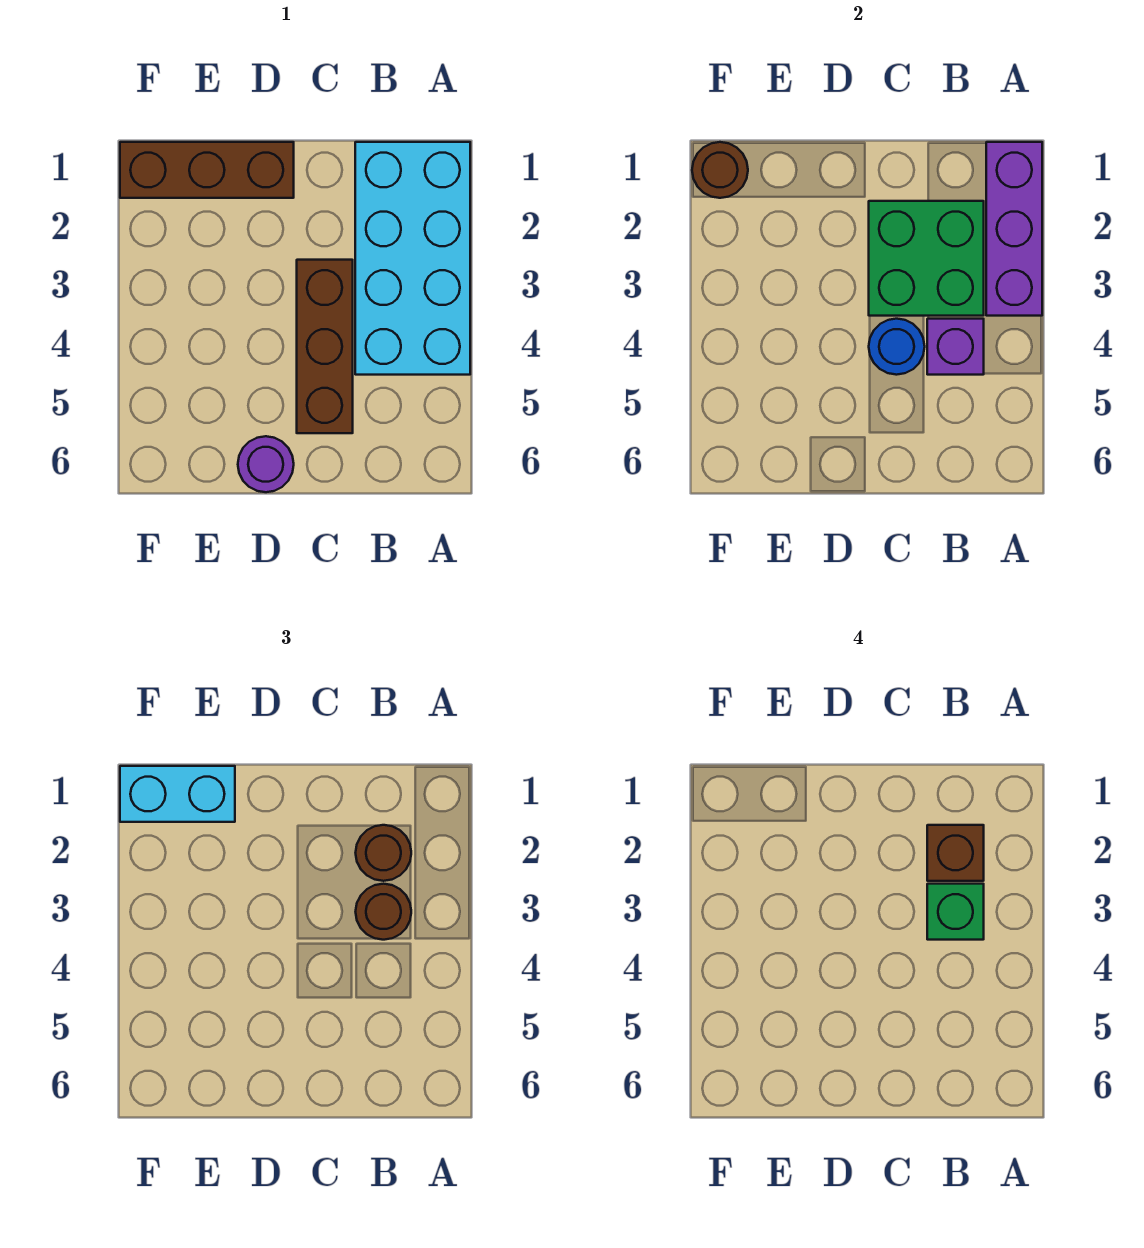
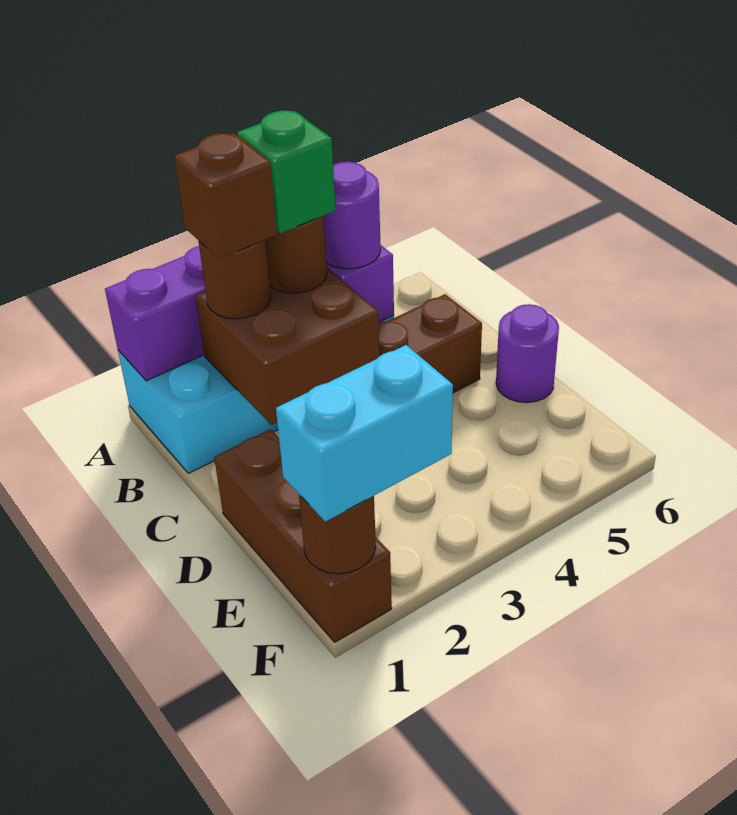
green brick B2:C3 level 2 -> brown brick B2:C3 level 2
none -> purple round brick B4 level 3
blue round brick C4 level 2 -> none
cyan brick E1:F1 level 3 -> cyan brick F1:F2 level 3

